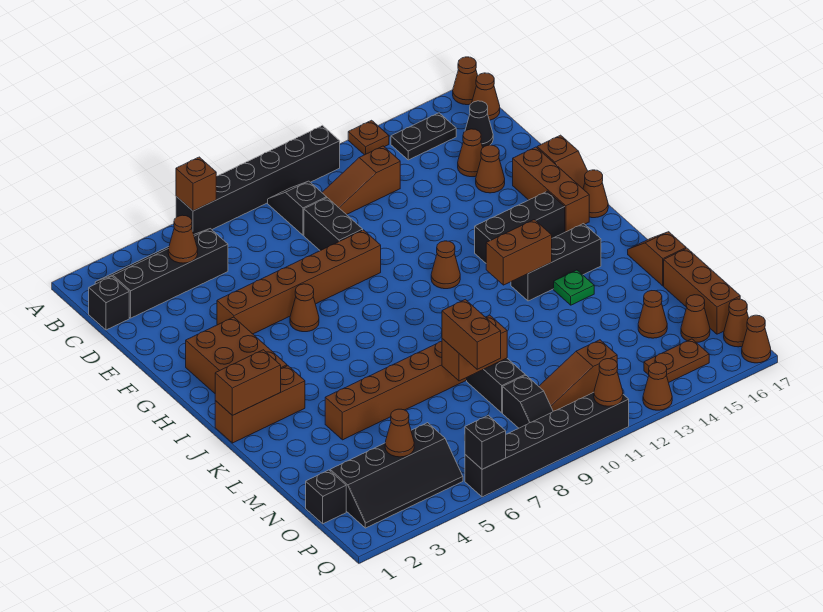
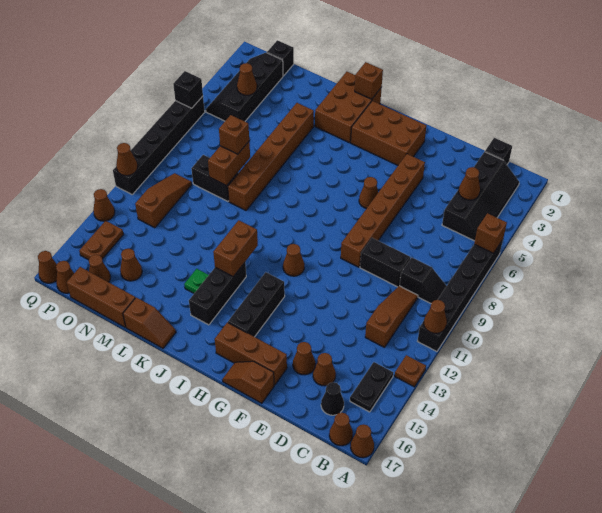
brown cone H17 level 1 -> brown cone A11 level 2
brown brick J1:J3 level 1 -> brown brick J1:K3 level 1
brown brick J1:J2 level 2 -> brown brick J1 level 2
brown brick M8:N8 level 3 -> brown brick M8 level 3
black slope O9:P9 level 1 top O -> none

